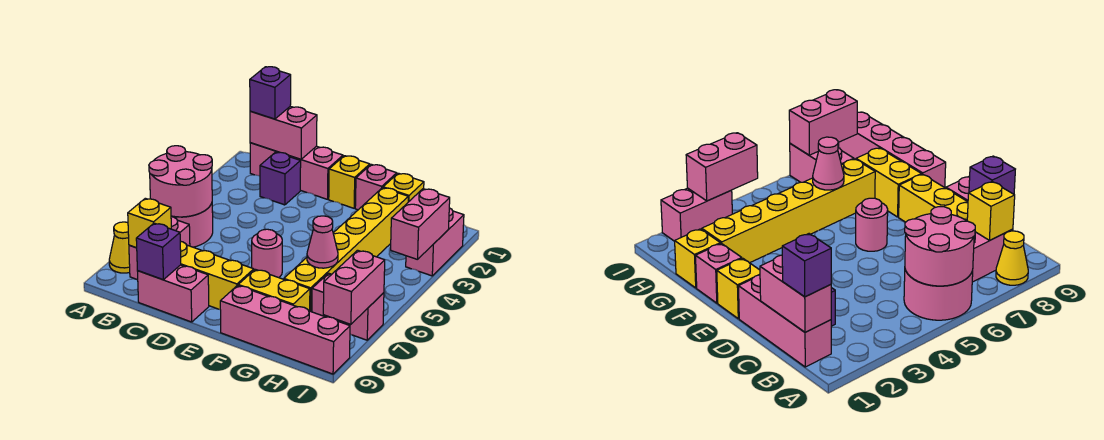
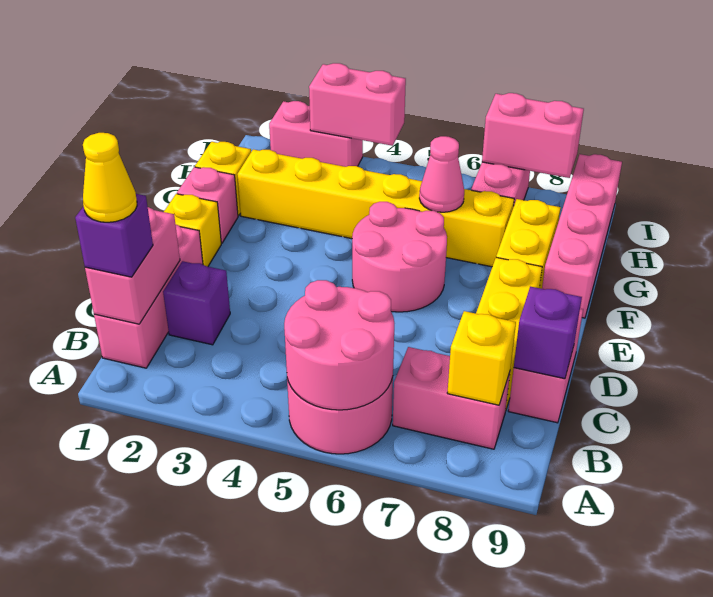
yellow cone A8 level 1 -> yellow cone B1 level 4
pink round brick E6 level 1 -> pink round brick E5:F6 level 1

